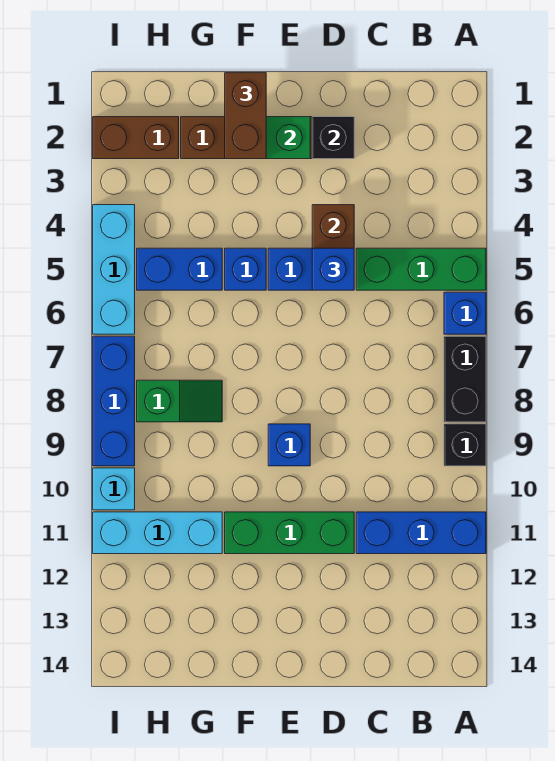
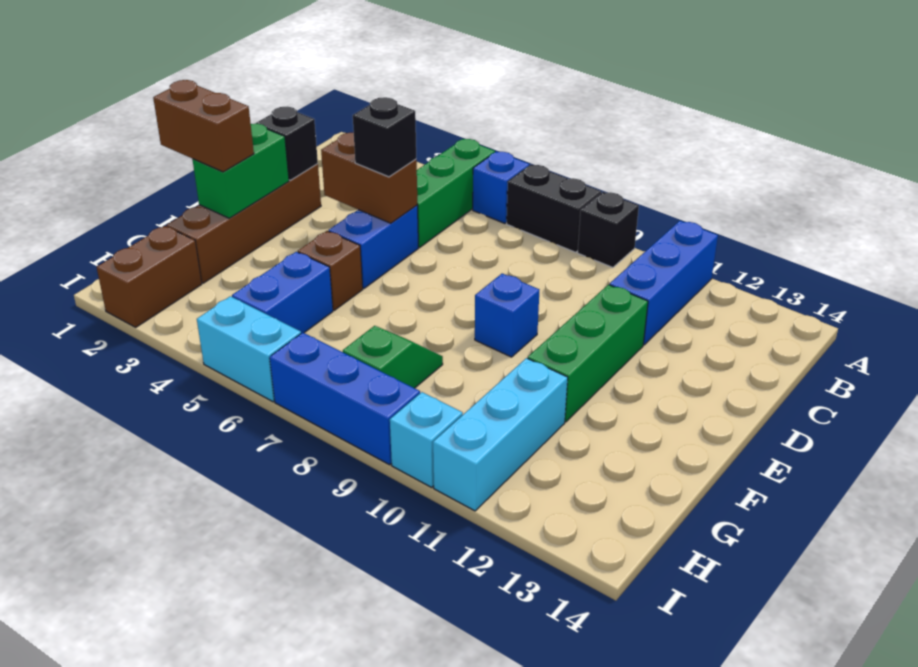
blue brick D5 level 3 -> black brick D5 level 3
blue brick F5 level 1 -> brown brick F5 level 1
cyan brick I4:I6 level 1 -> cyan brick I5:I6 level 1

